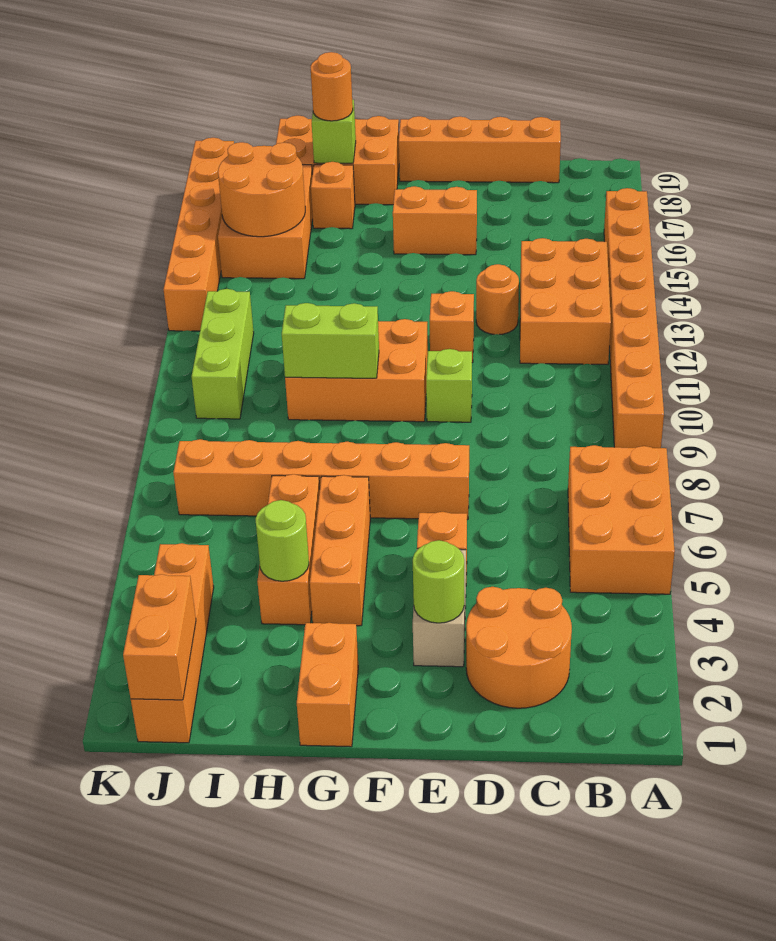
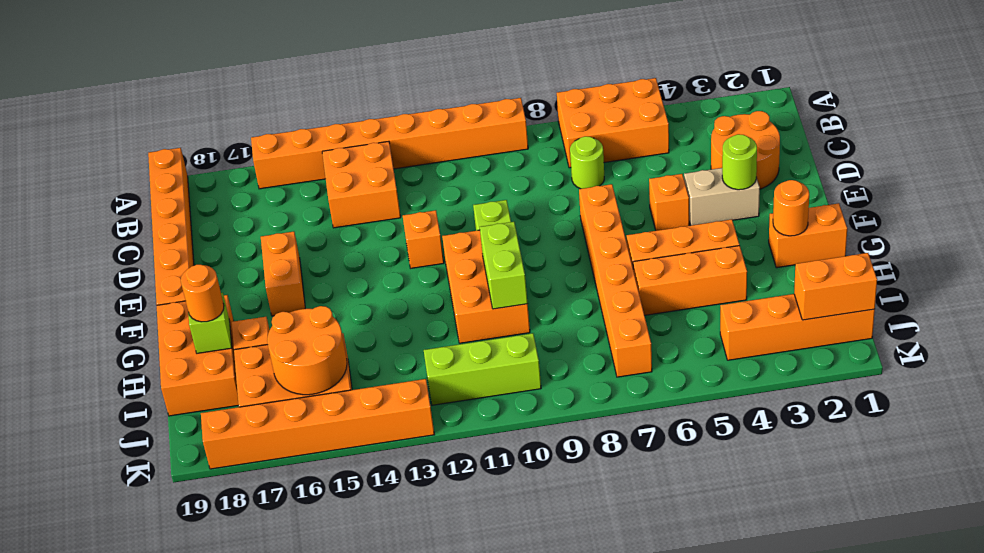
orange brick B12:C14 level 1 -> orange brick B13:C14 level 1
orange brick C19:F19 level 1 -> orange brick A19:F19 level 1
orange round brick D13 level 1 -> orange round brick G2 level 2
lime round brick H4 level 2 -> lime round brick C7 level 1

